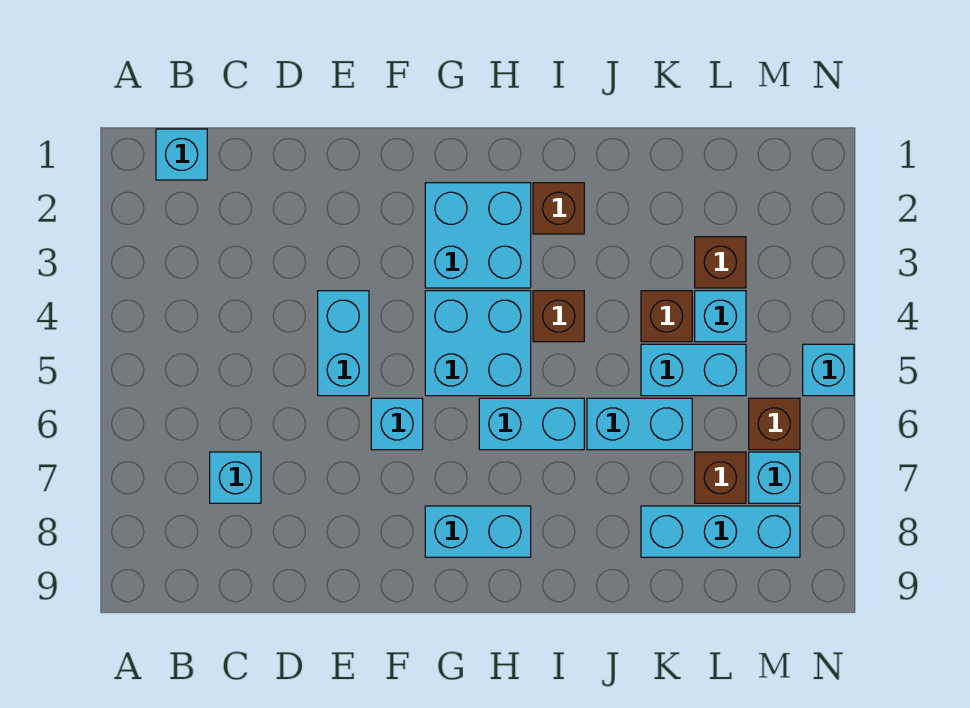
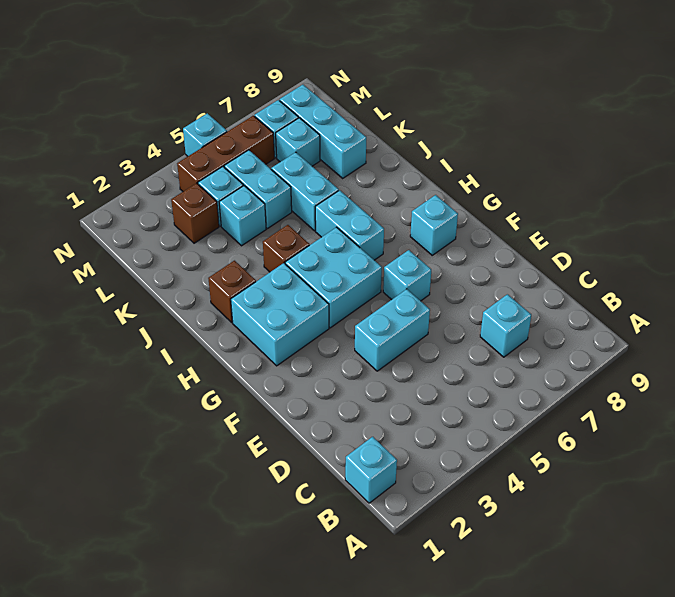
cyan brick G8:H8 level 1 -> cyan brick G8 level 1
brown brick K4 level 1 -> cyan brick K4 level 1
brown brick L7 level 1 -> cyan brick L7 level 1
brown brick M6 level 1 -> brown brick M4:M6 level 1

